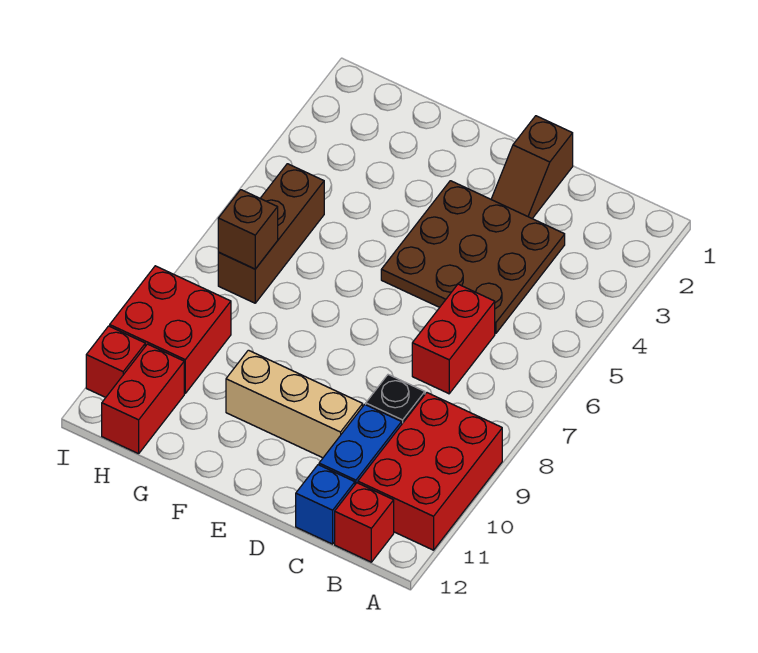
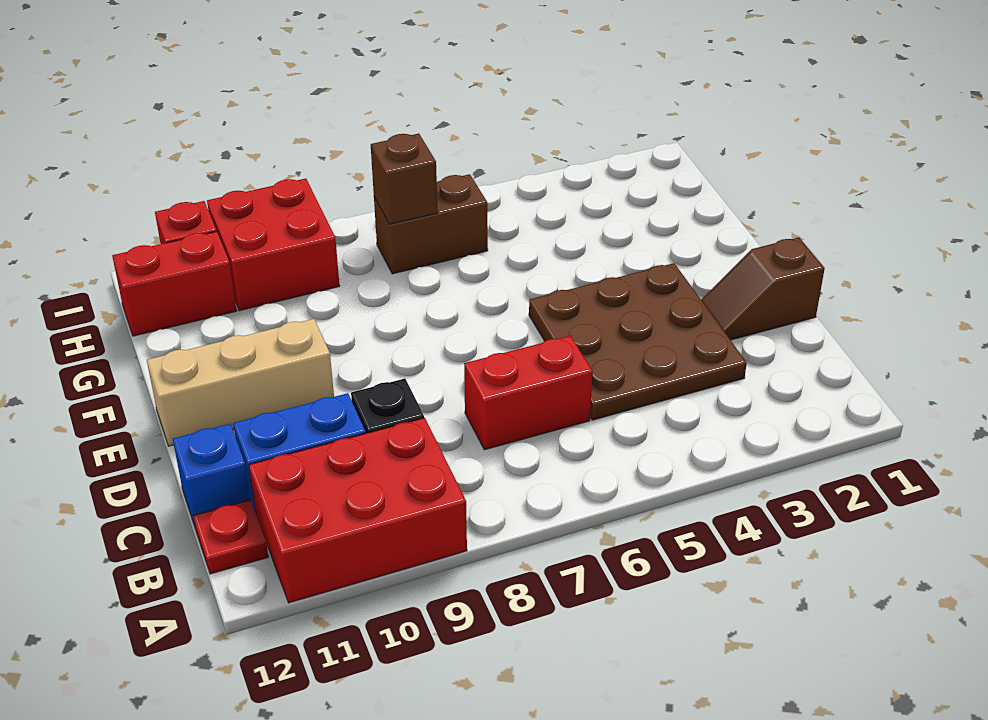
red brick B12 level 1 -> red plate B12 level 1
tan brick D10:F10 level 1 -> tan brick E10:E12 level 1
brown brick H5:H7 level 1 -> brown brick H6:H7 level 1

